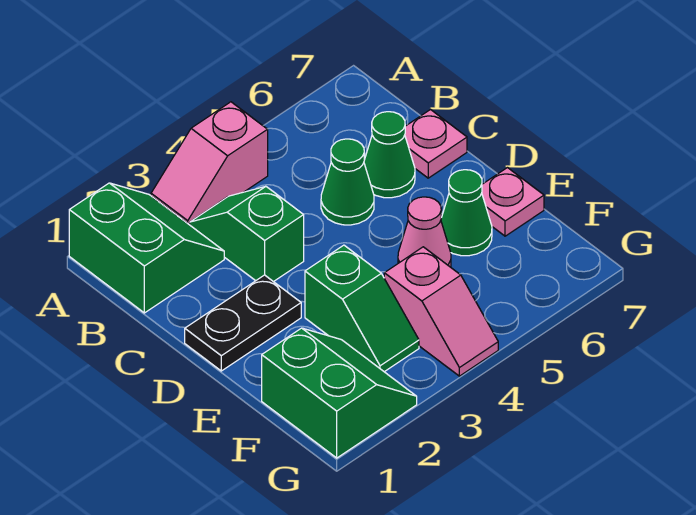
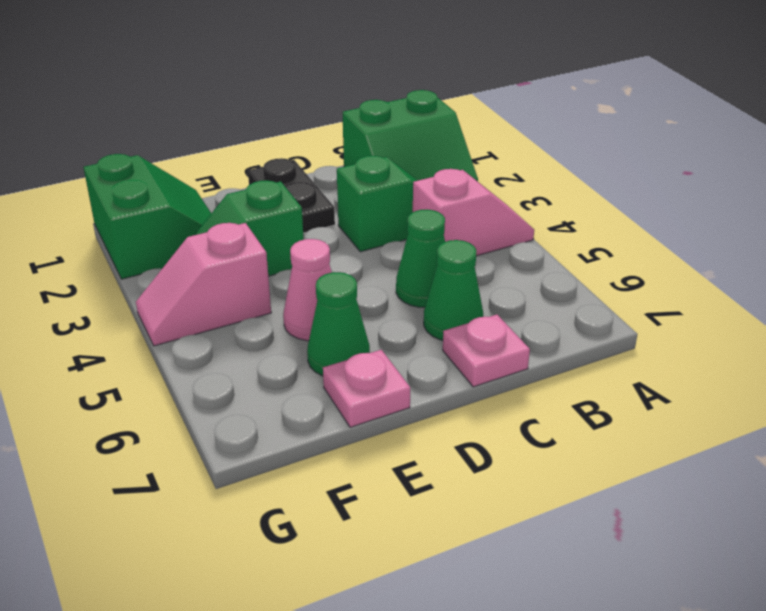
pink slope A3:A4 level 1 top 4 -> pink slope A4:B4 level 1 top B
green slope F1:G2 level 1 top 1 -> green slope F1:G2 level 1 top G

